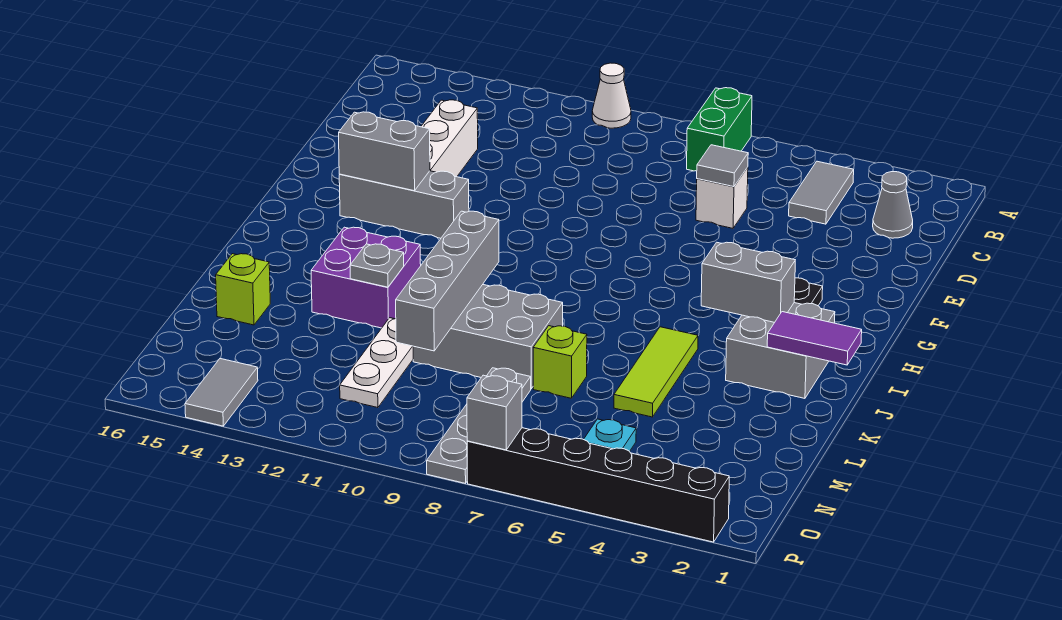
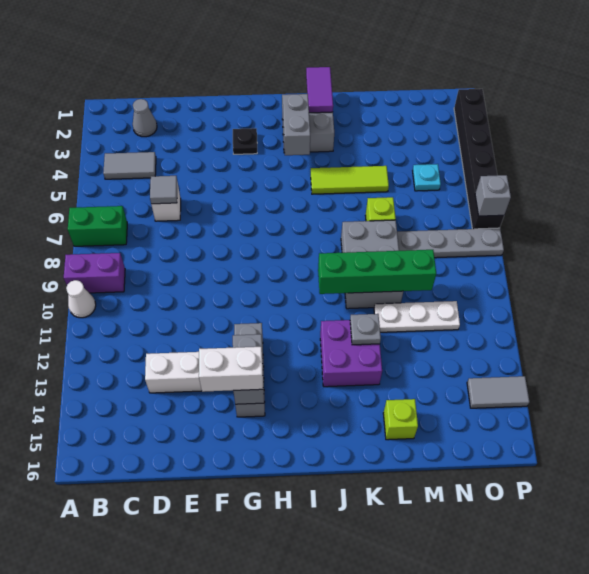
none -> purple brick A9:B9 level 1
none -> white brick F14:G14 level 3
grey brick J10:M10 level 2 -> green brick J10:M10 level 2

